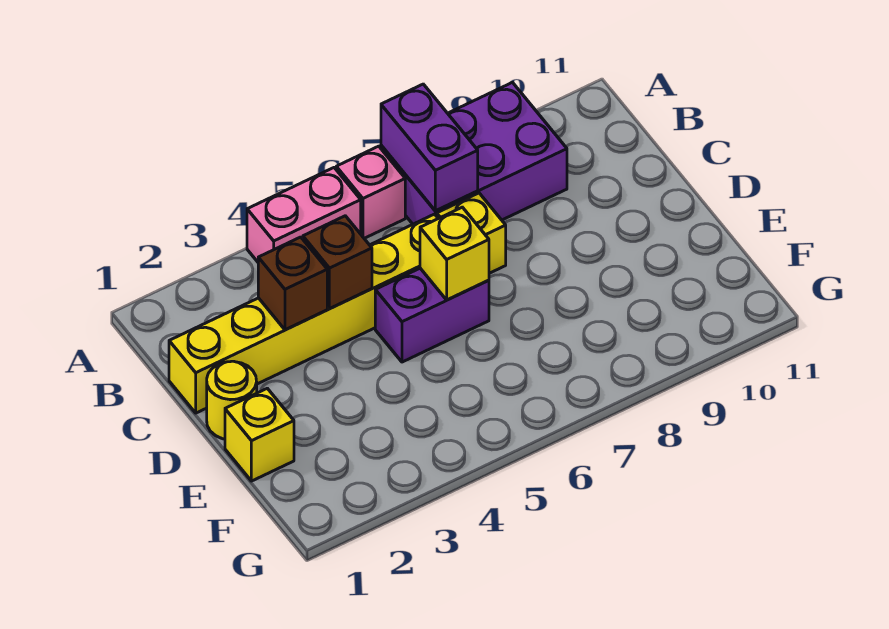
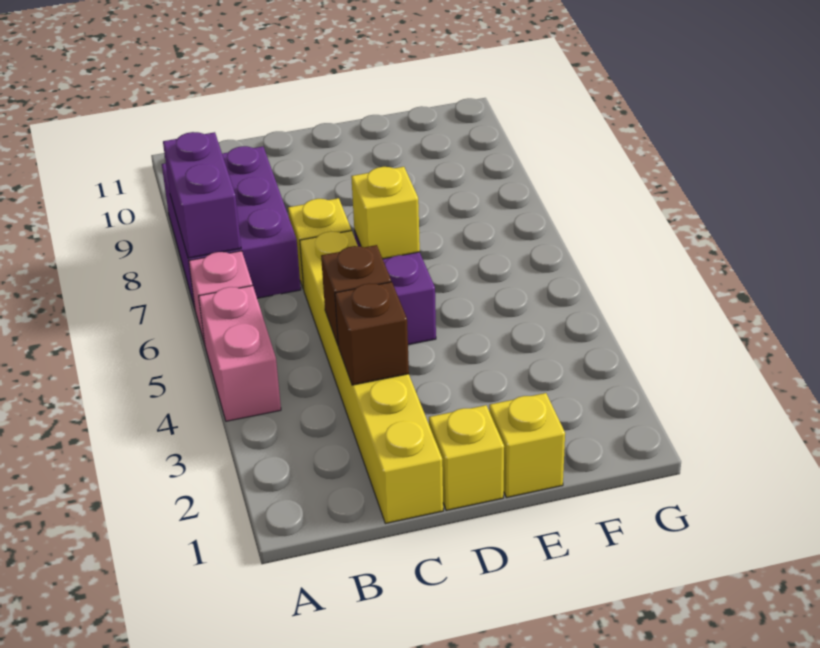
purple brick A7:B7 level 2 -> purple brick A7:A8 level 2
yellow round brick D1 level 1 -> yellow brick D1 level 1

